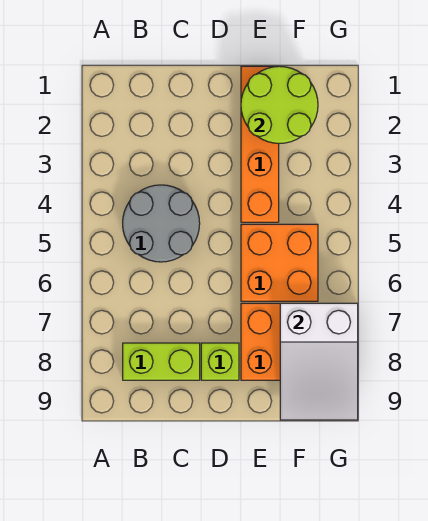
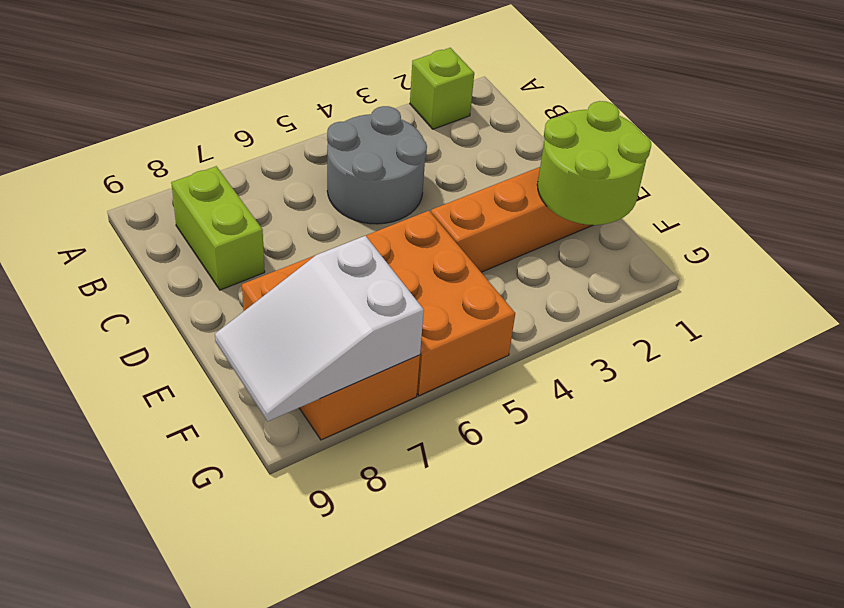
lime brick D8 level 1 -> lime brick A2 level 1
orange brick E5:F6 level 1 -> orange brick E5:G6 level 1

